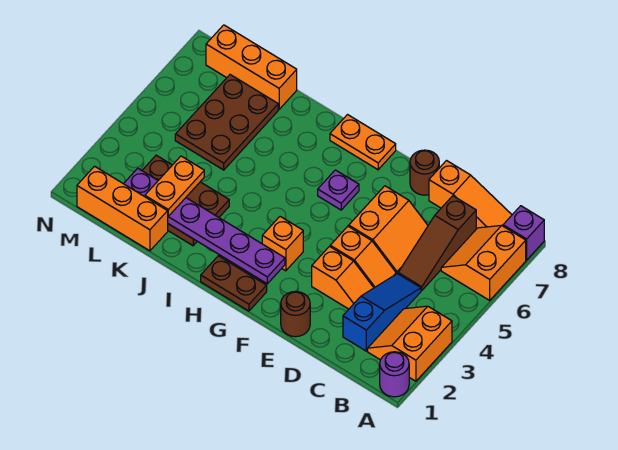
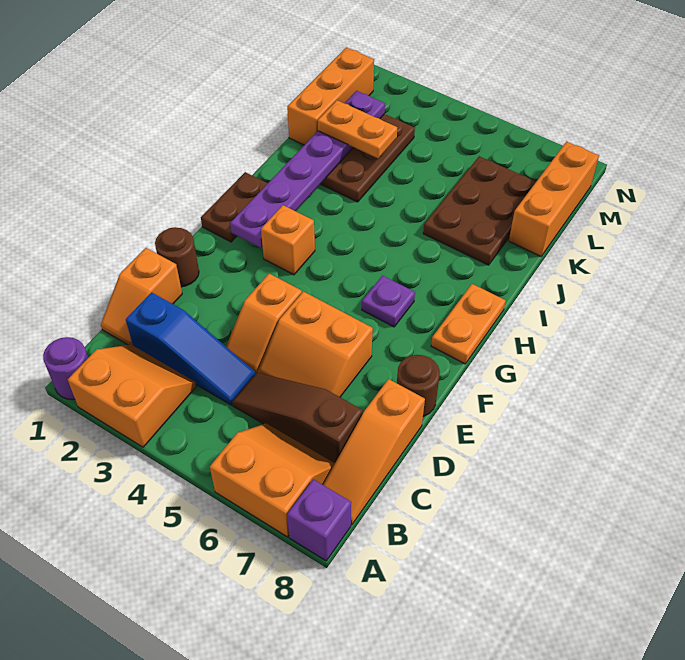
orange slope D3:E3 level 1 top E -> orange slope C1:D1 level 1 top D
brown plate K5:L7 level 1 -> brown plate J6:L7 level 1

